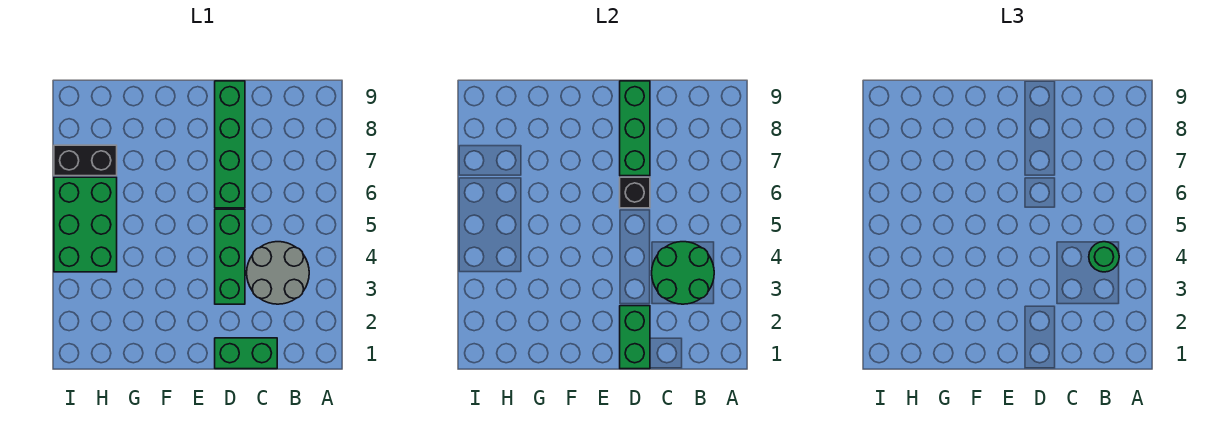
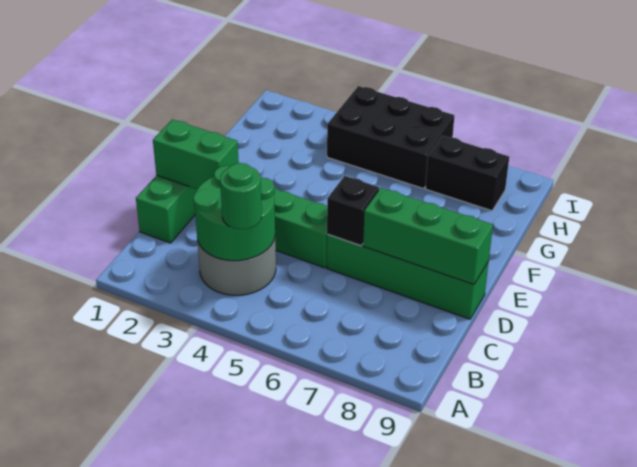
green brick H4:I6 level 1 -> black brick H4:I6 level 1
black brick H7:I7 level 1 -> black brick H7:H8 level 1

